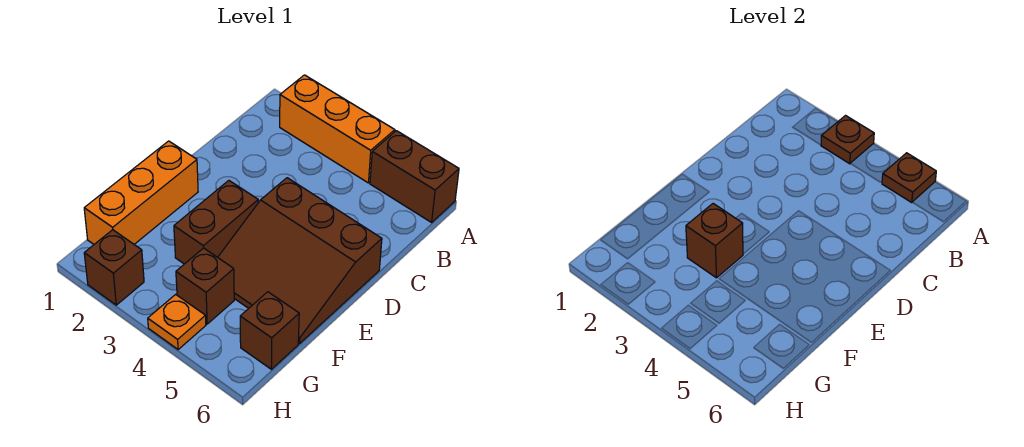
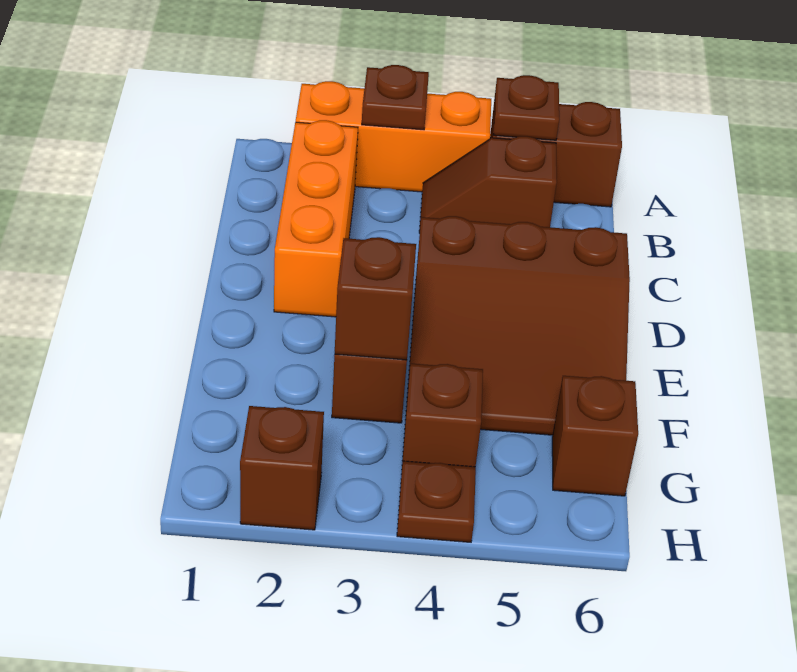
none -> brown slope B4:B5 level 1 top 5
orange brick E1:G1 level 1 -> orange brick B2:D2 level 1
orange plate H4 level 1 -> brown plate H4 level 1

